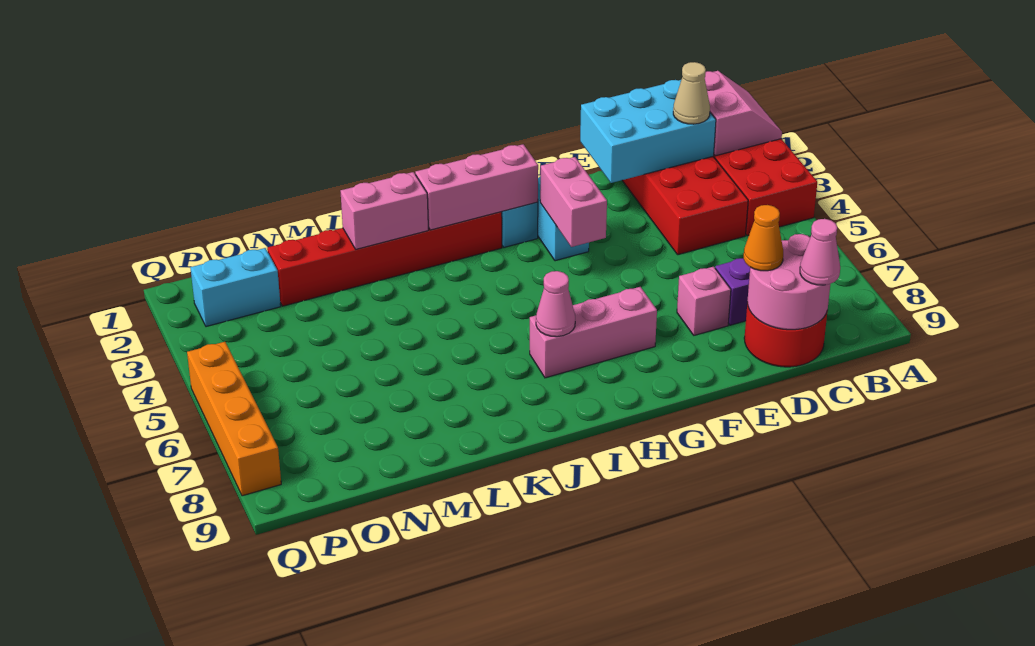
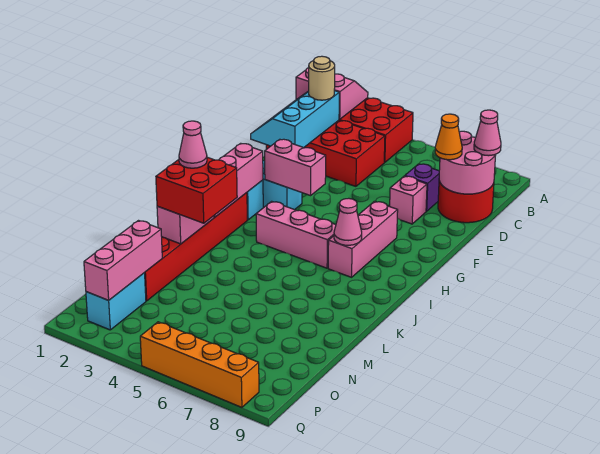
cyan brick C1:E2 level 2 -> cyan slope C1:E2 level 2 top 2
tan cone C2 level 3 -> tan round brick C2 level 3
none -> pink brick I4:I6 level 1
none -> red brick K2:L3 level 3
none -> pink cone K2 level 4
none -> pink brick N2:P2 level 2

